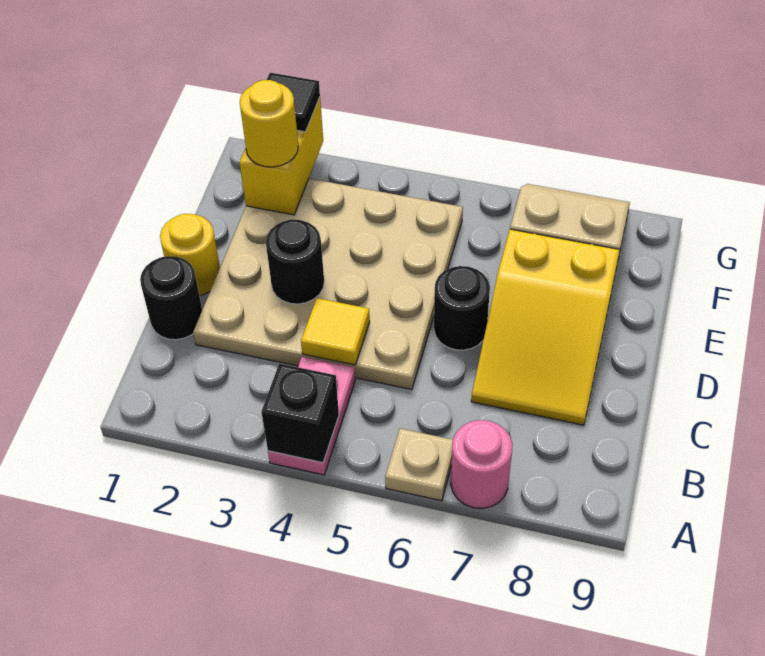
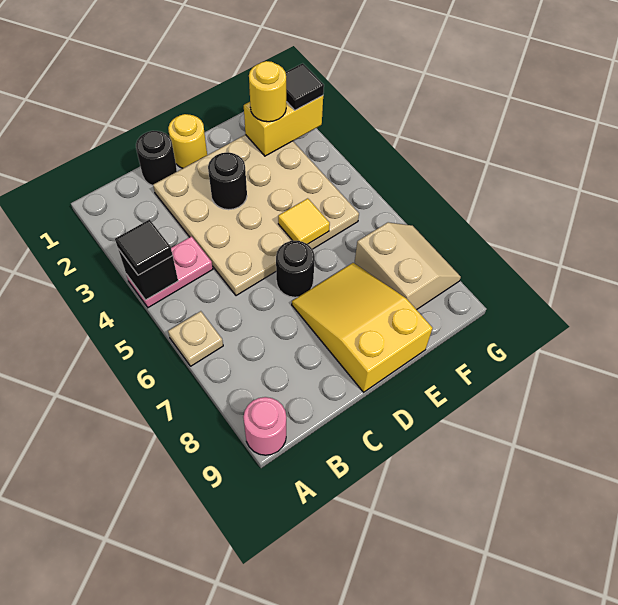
none -> black tile A4 level 3
pink round brick A7 level 1 -> pink round brick A9 level 1
yellow tile C4 level 2 -> yellow tile E5 level 2
yellow slope C7:E8 level 1 top E -> yellow slope D7:E9 level 1 top 9

